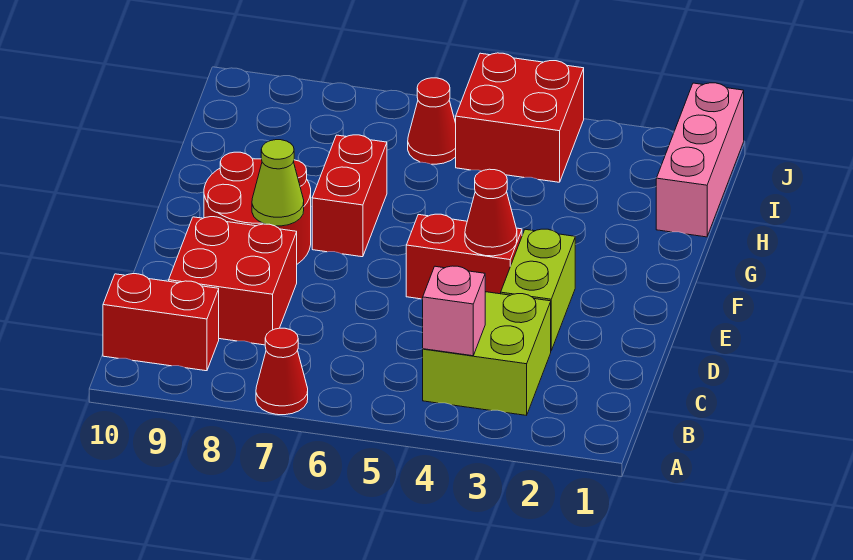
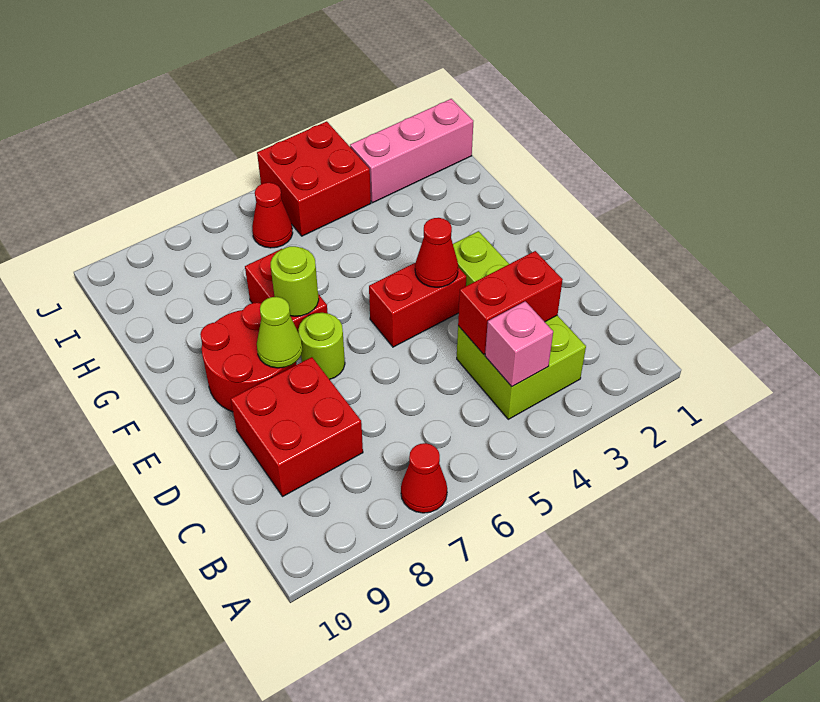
red brick B9:B10 level 1 -> red brick C3:C4 level 2
none -> lime round brick E7 level 1
none -> lime round brick F7 level 2
pink brick H1:J1 level 1 -> pink brick I1:I3 level 1

